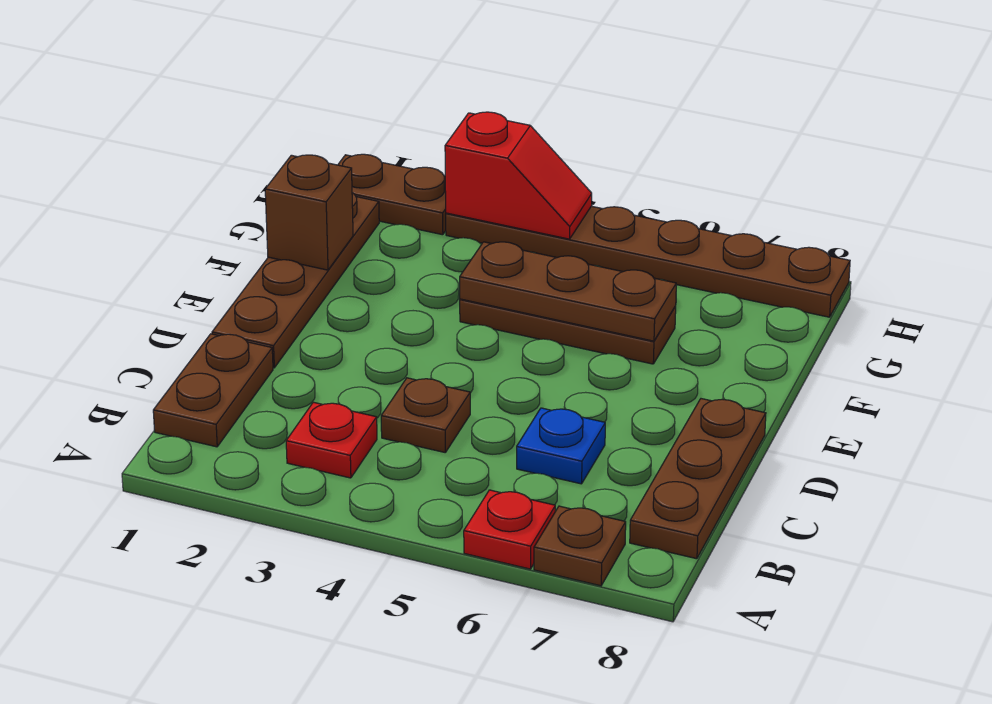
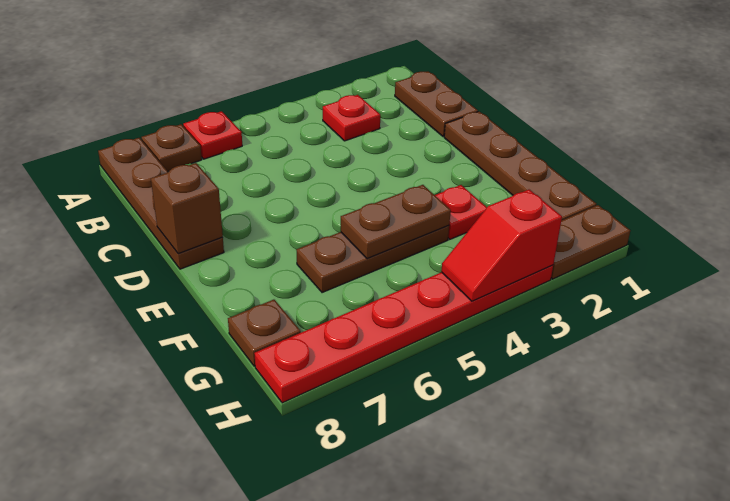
brown plate B8:D8 level 1 -> brown plate A8:D8 level 1
brown plate C4 level 1 -> brown plate G8 level 1
blue plate C6 level 1 -> none
brown brick F1 level 2 -> brown brick D8 level 2
none -> red plate F3 level 1
brown plate F4:F6 level 2 -> brown plate F4:F5 level 2
brown plate H3:H8 level 1 -> red plate H3:H8 level 1

